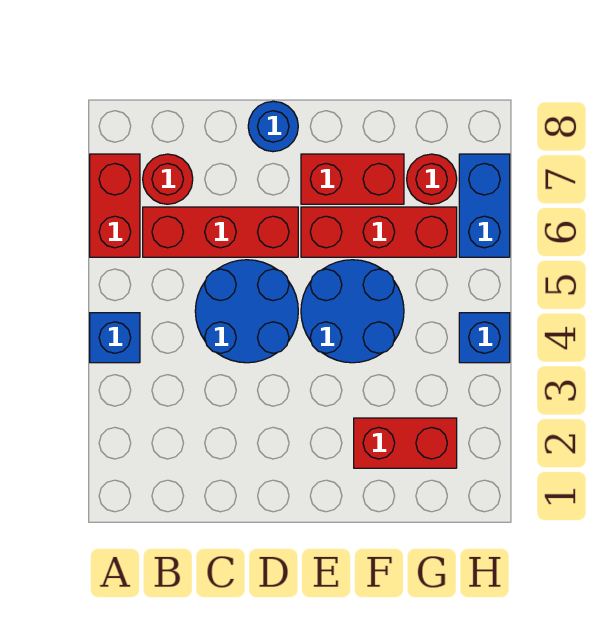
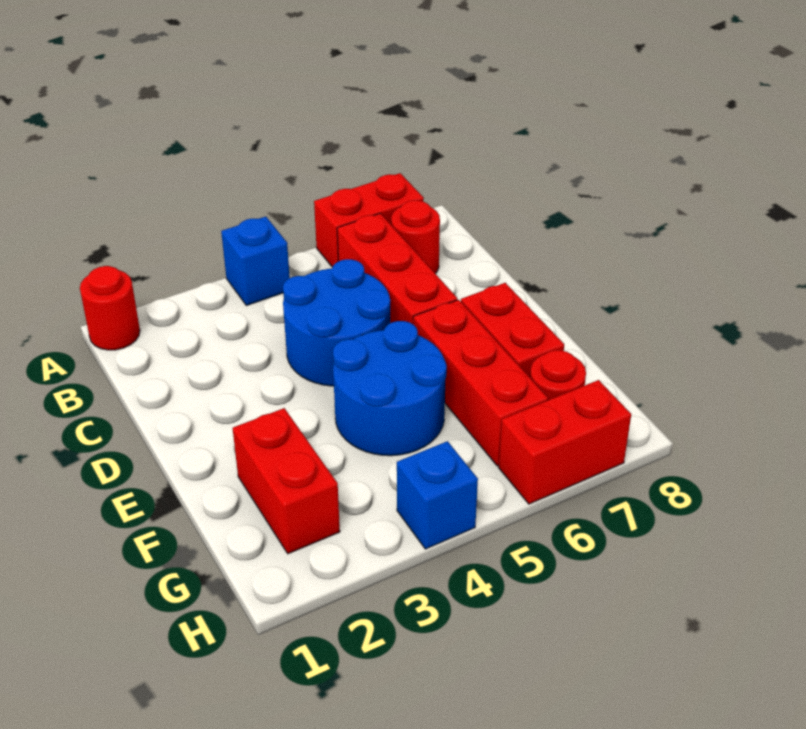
none -> red round brick A1 level 1
blue round brick D8 level 1 -> none
blue brick H6:H7 level 1 -> red brick H6:H7 level 1

